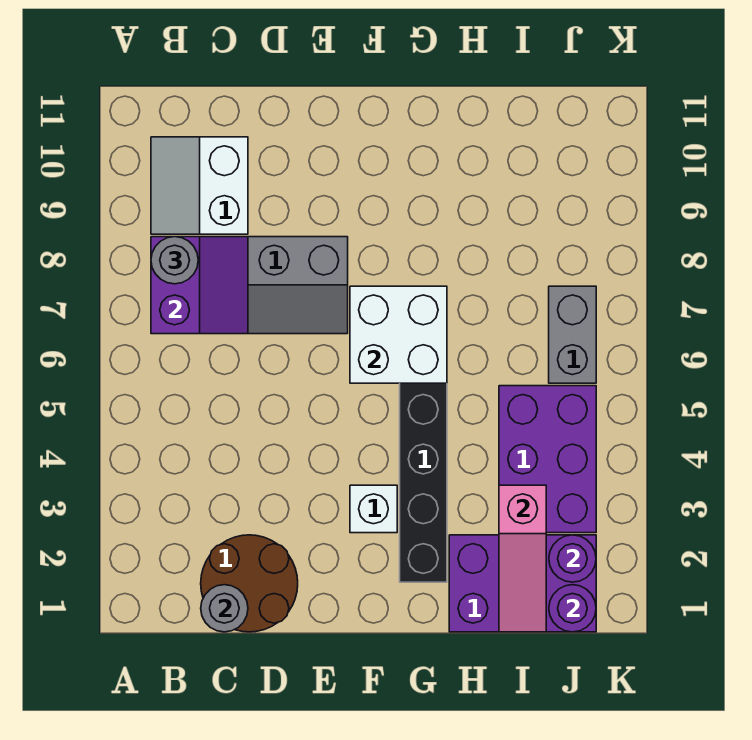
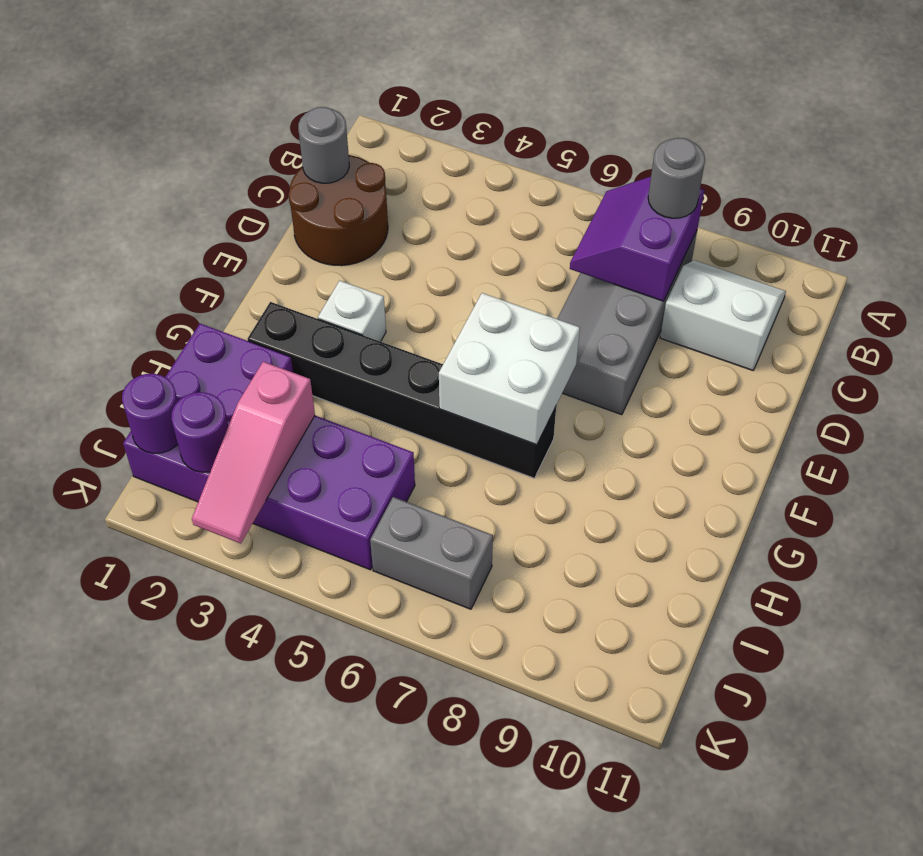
purple slope B7:C8 level 2 top B -> purple slope B7:C8 level 2 top 8
pink slope I1:I3 level 2 top 3 -> pink slope I3:K3 level 2 top I

